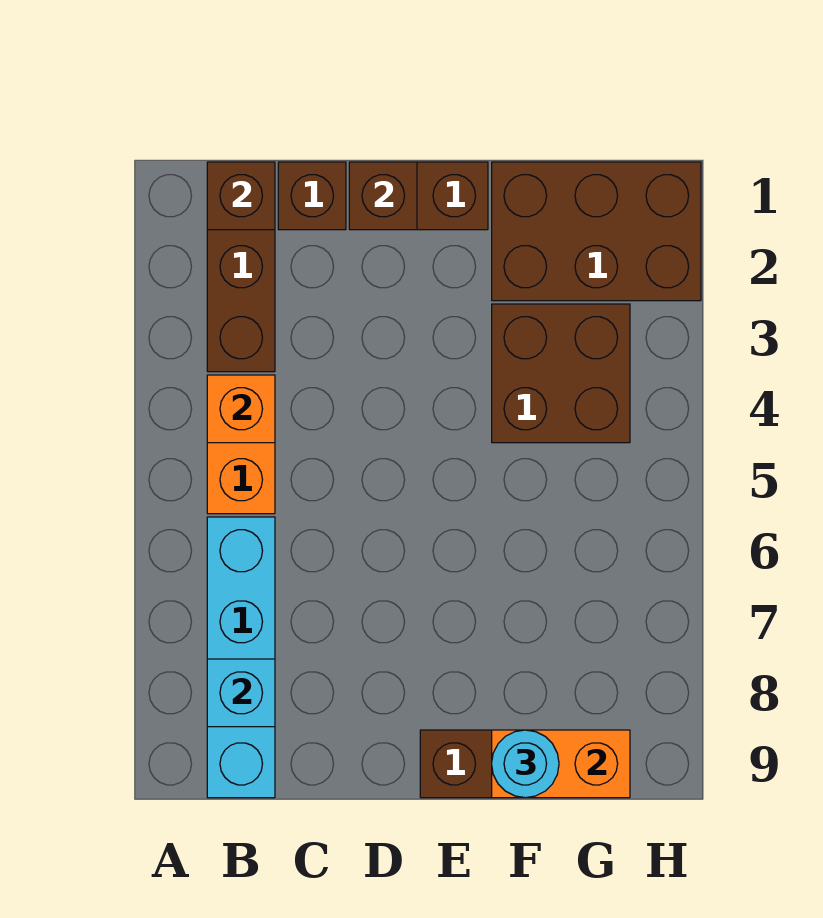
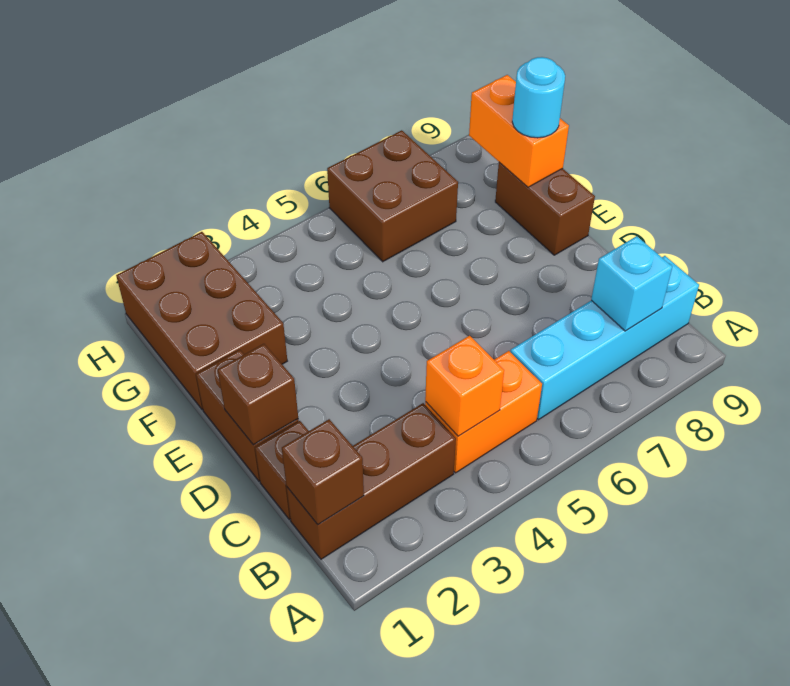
brown brick F3:G4 level 1 -> brown brick G6:H7 level 1

